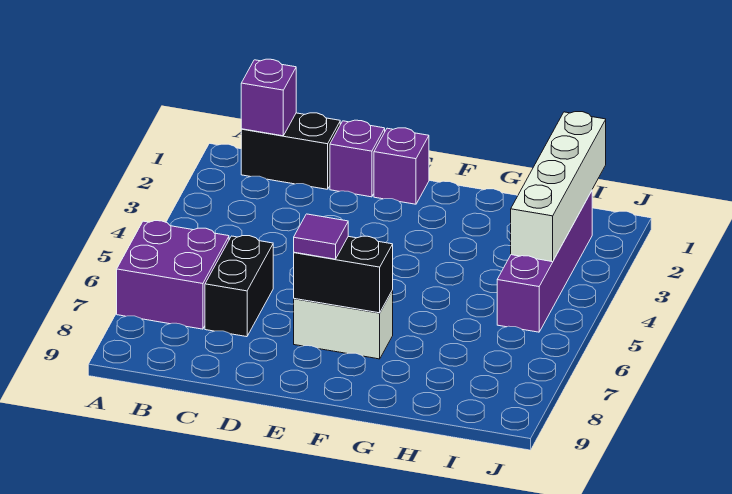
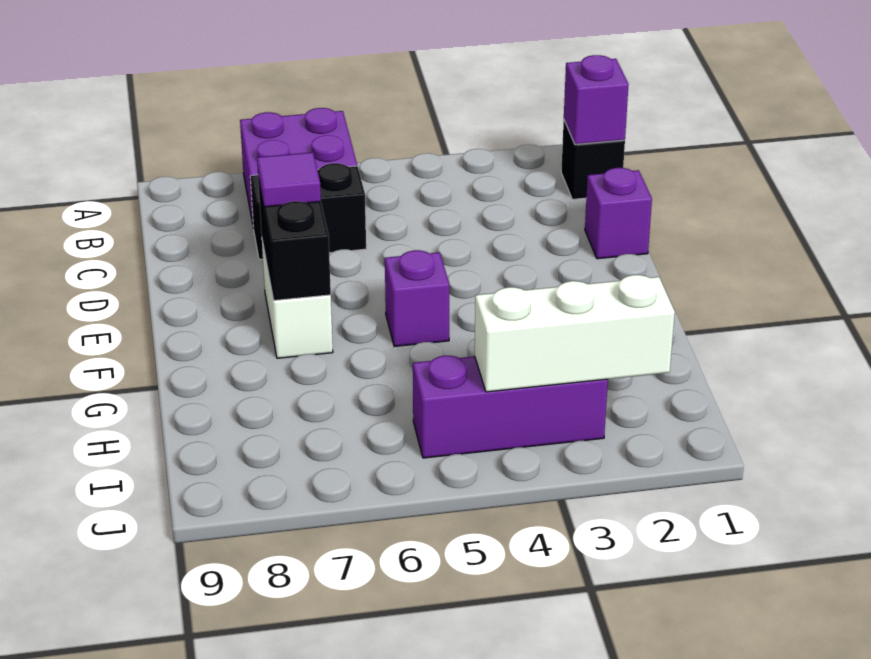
black brick B1:C1 level 1 -> black brick B1 level 1
purple brick E1 level 1 -> purple brick F5 level 1
white brick I1:I4 level 2 -> white brick I2:I4 level 2
purple brick I2:I5 level 1 -> purple brick I3:I5 level 1

